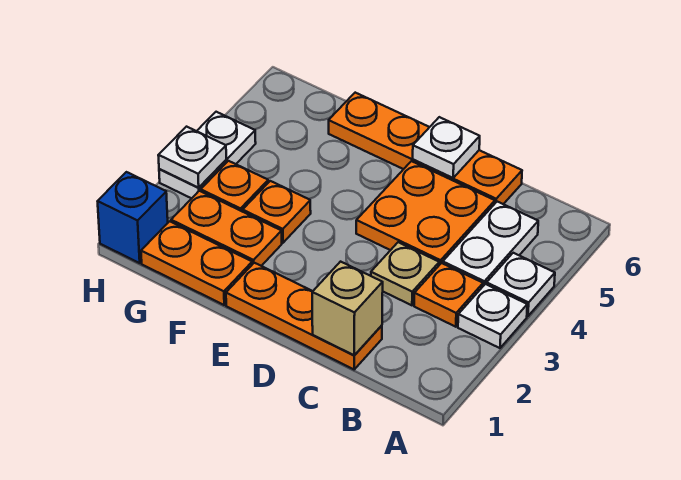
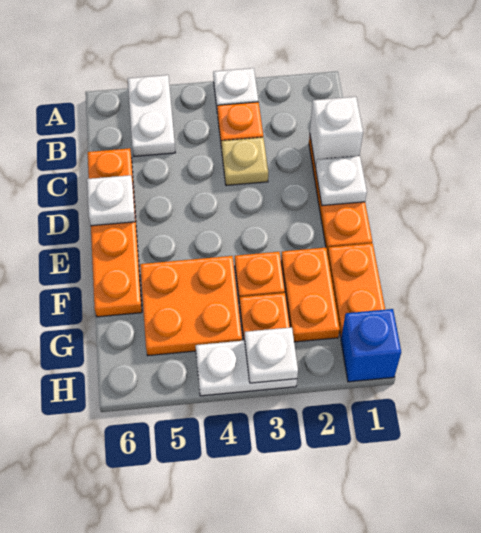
white plate A4 level 1 -> white plate D1 level 2
white plate B4:B5 level 1 -> white plate A5:B5 level 1
tan brick C1 level 2 -> white brick C1 level 2
orange plate C4:D5 level 1 -> orange plate F4:G5 level 1

